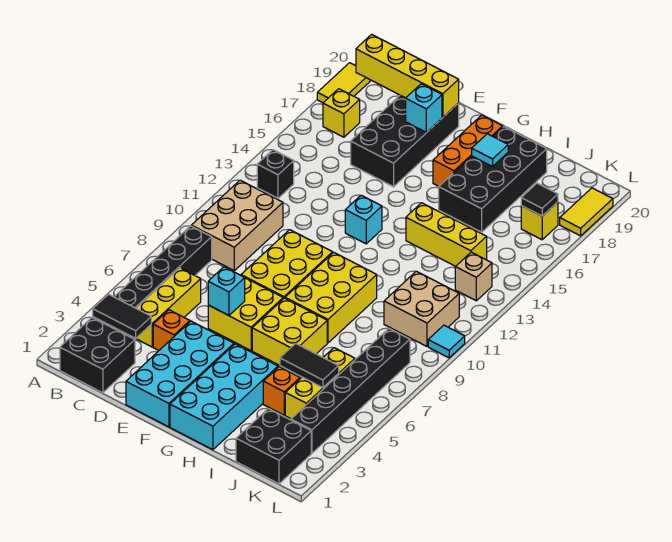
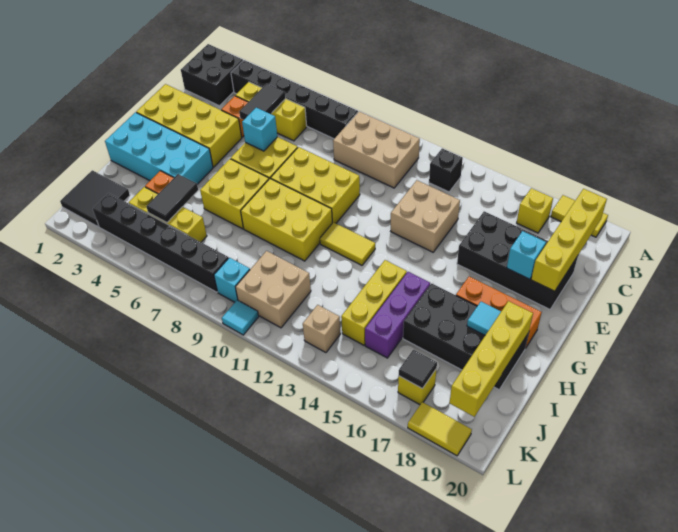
black tile B3:C3 level 2 -> black tile C5:D5 level 2
none -> tan brick D13:E14 level 1
cyan brick E1:F4 level 1 -> yellow brick E1:F4 level 1
cyan brick F13 level 1 -> cyan brick K9 level 1
none -> yellow tile G11:G12 level 1
none -> purple brick H15:J15 level 1
none -> yellow brick H19:K19 level 2
black brick J1:K2 level 1 -> black tile J1:K2 level 1

